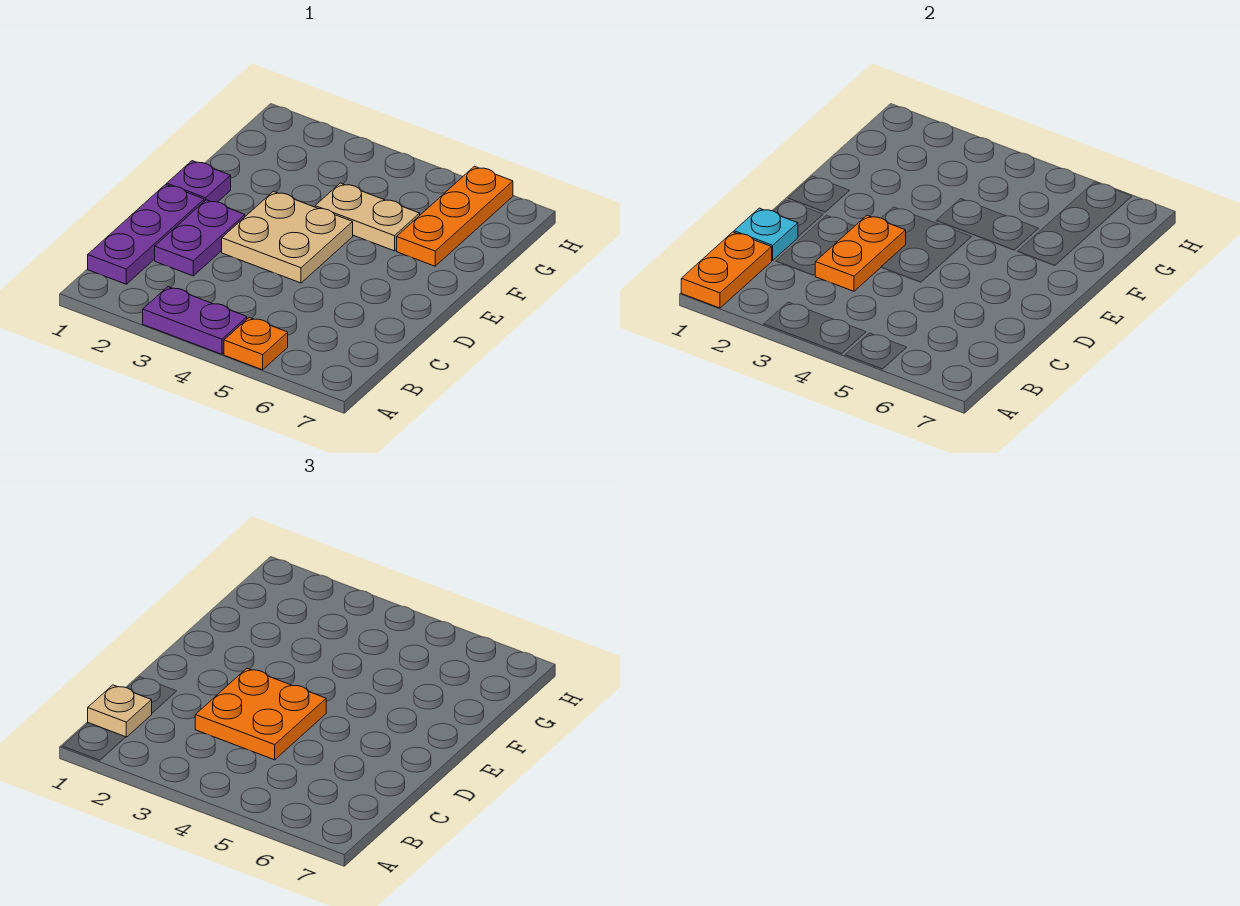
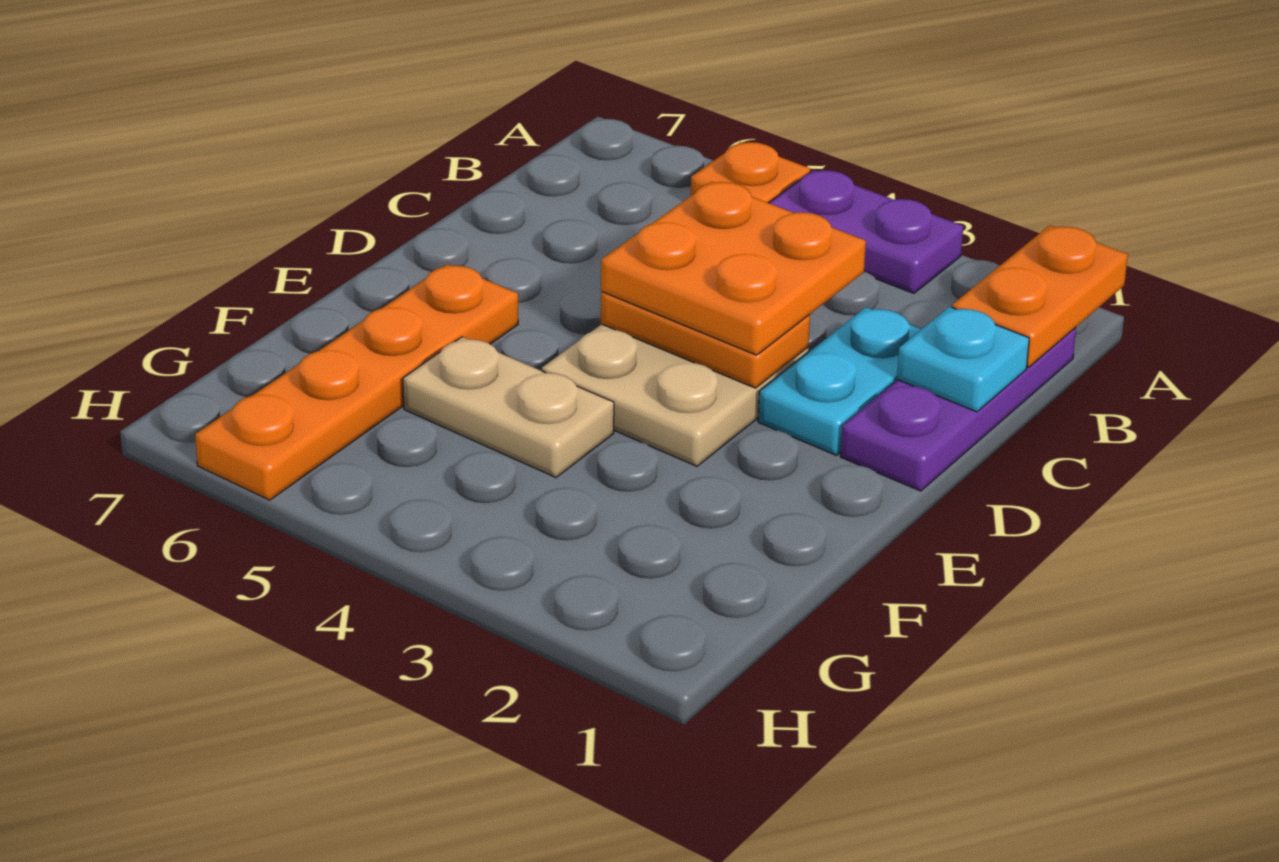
tan plate B1 level 3 -> none
purple plate C2:D2 level 1 -> cyan plate C2:D2 level 1
orange plate C3:D3 level 2 -> orange plate D3:D4 level 2
purple plate E1 level 1 -> none
orange plate F6:H6 level 1 -> orange plate E6:H6 level 1

